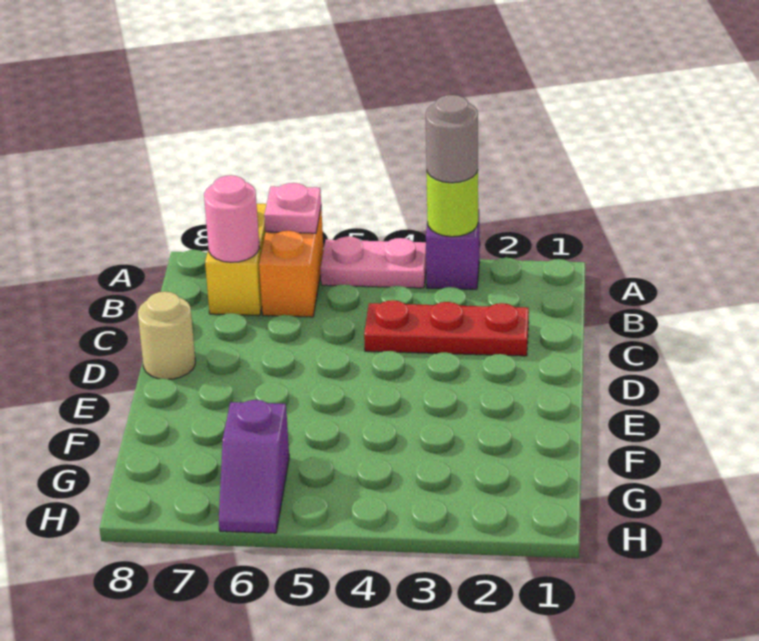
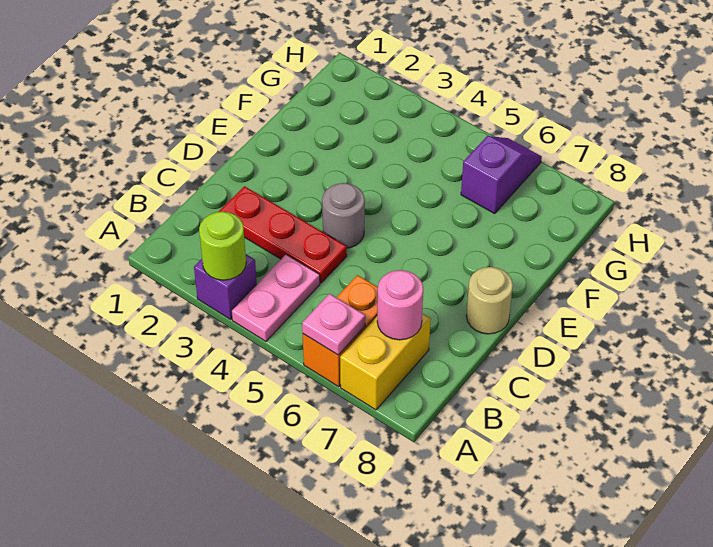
grey round brick A3 level 3 -> grey round brick D4 level 1
pink plate A4:A5 level 1 -> pink plate A4:B4 level 1

